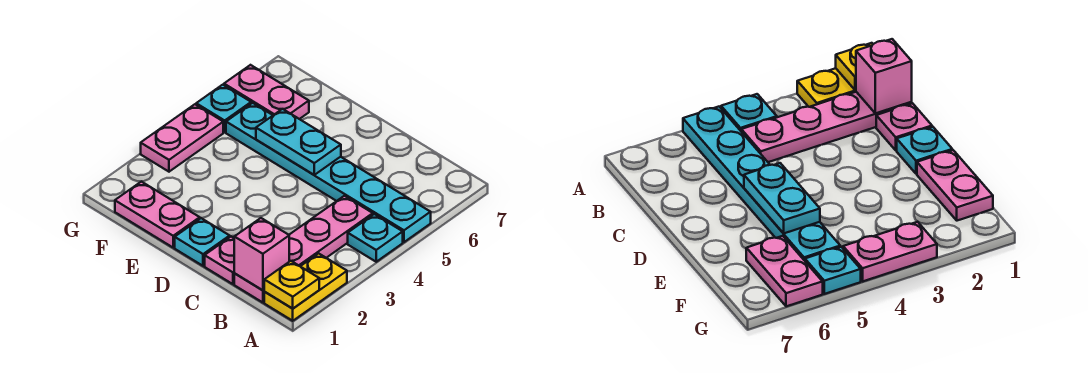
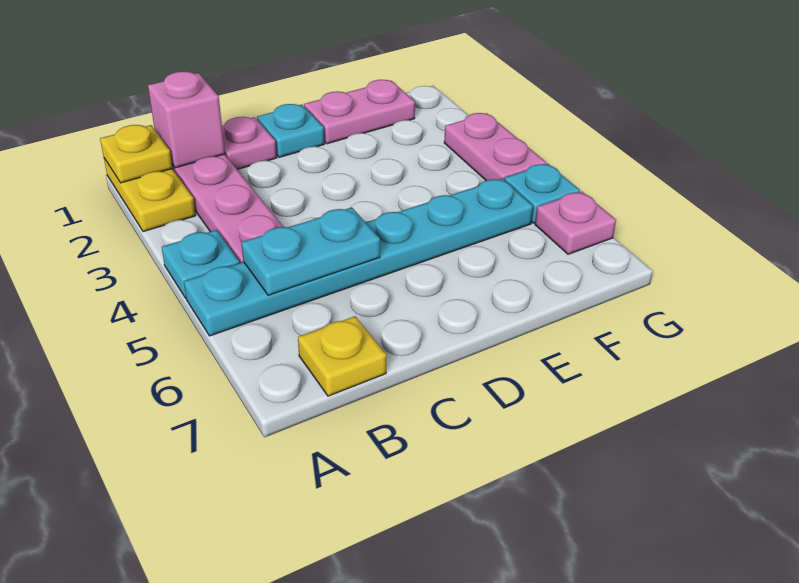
none -> yellow plate B7 level 1
cyan plate D5:E5 level 2 -> cyan plate B5:C5 level 2
pink plate F6:G6 level 1 -> pink plate G6 level 1

